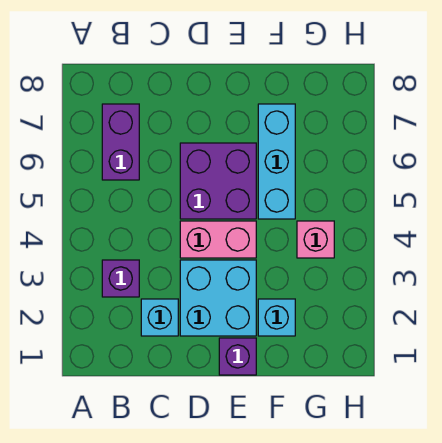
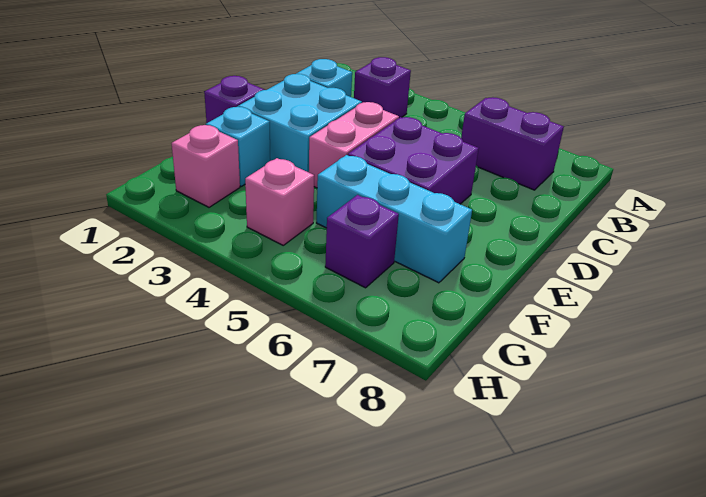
none -> pink brick G2 level 1
none -> purple brick G6 level 1

